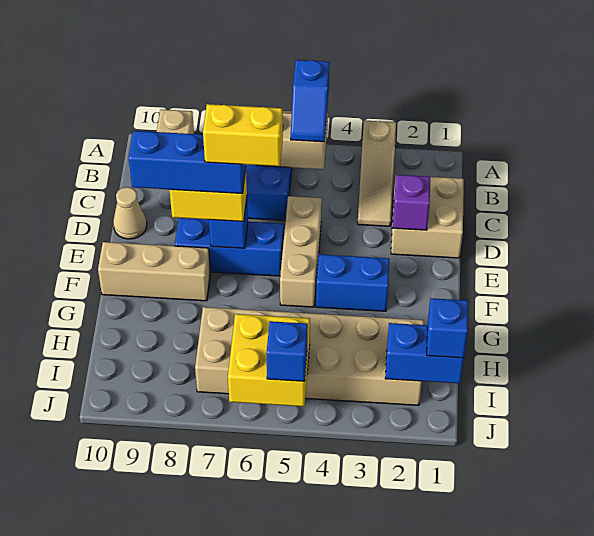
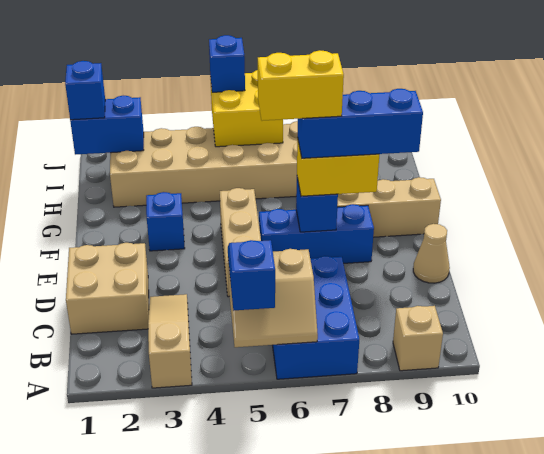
purple brick D2 level 2 -> none
blue brick F3:F4 level 1 -> blue brick F3 level 1

